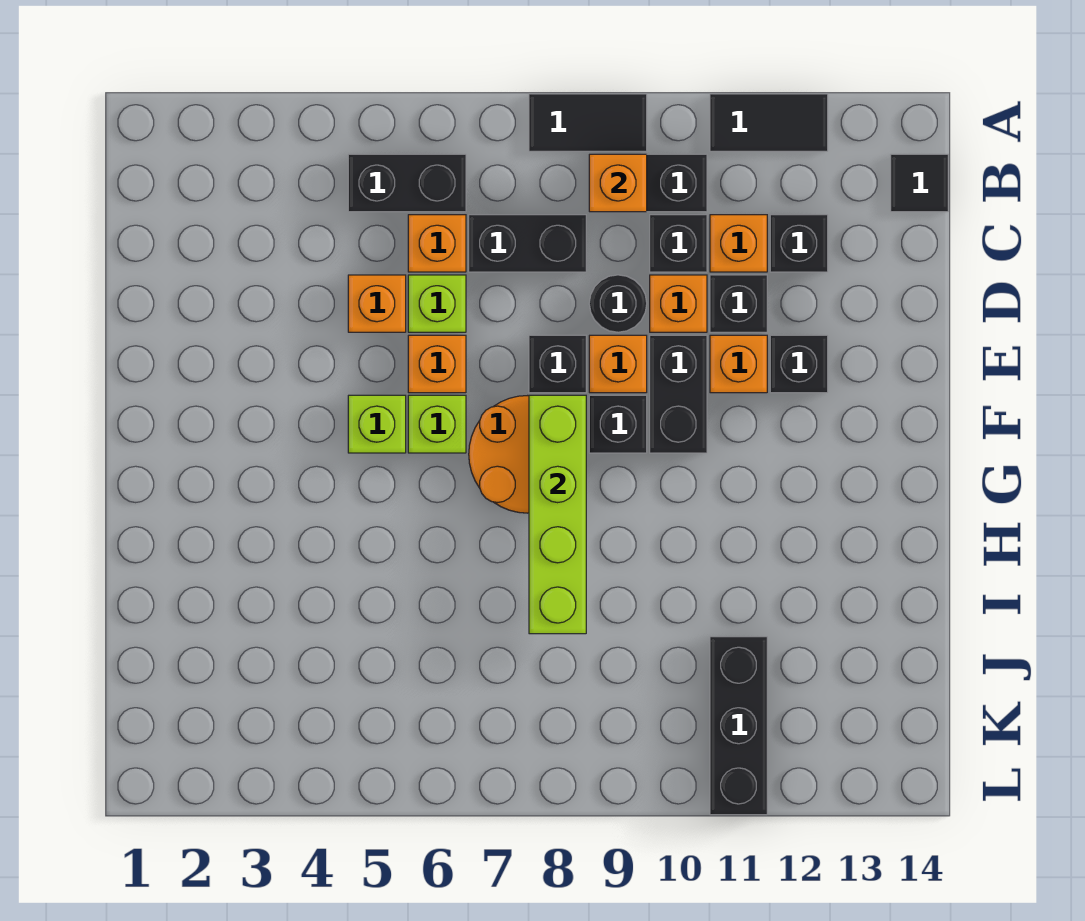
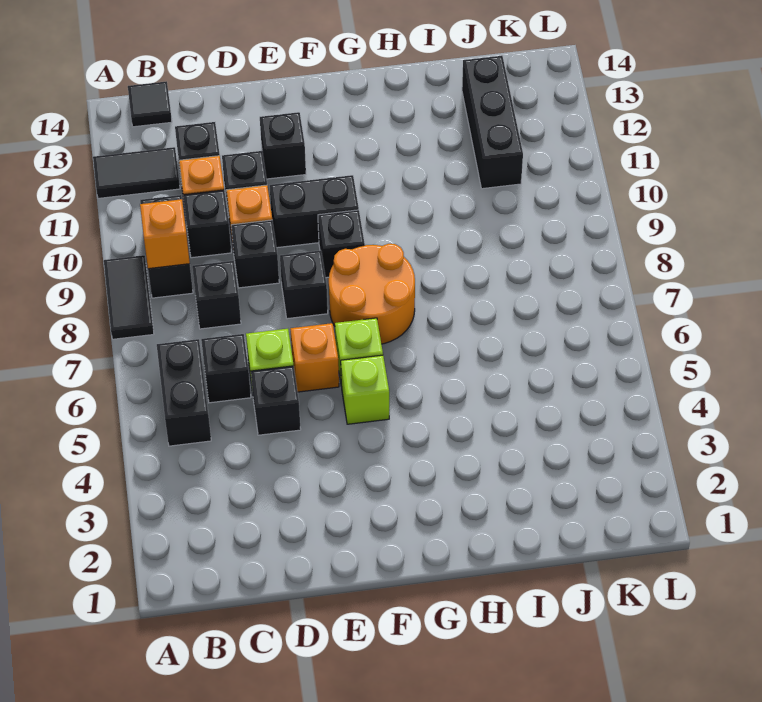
black tile A11:A12 level 1 -> black tile A12:B12 level 1
orange brick C6 level 1 -> black brick C6 level 1
black brick C7:C8 level 1 -> black brick C8 level 1
orange brick D5 level 1 -> black brick D5 level 1
black round brick D9 level 1 -> black brick D9 level 1
orange brick E9 level 1 -> none
orange brick E11 level 1 -> none
lime brick F8:I8 level 2 -> none
black brick J11:L11 level 1 -> black brick J11:J13 level 1

